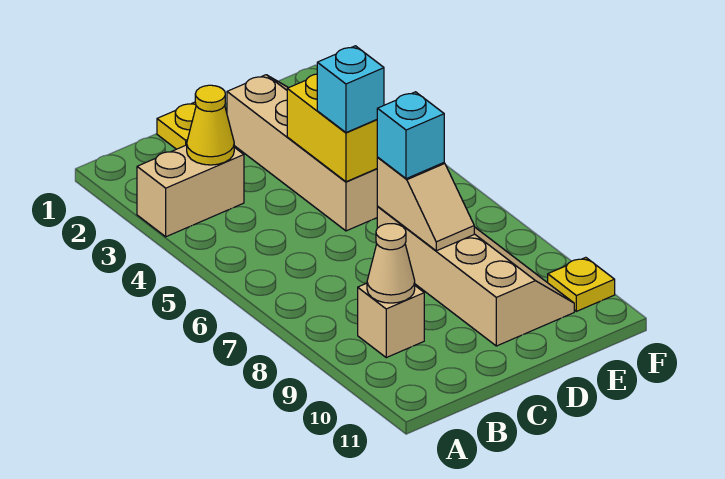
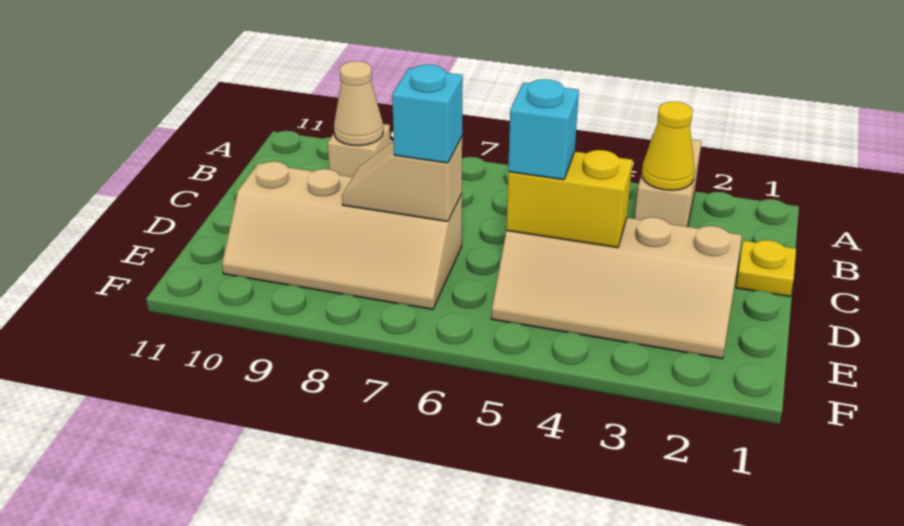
yellow plate F10 level 1 -> none

